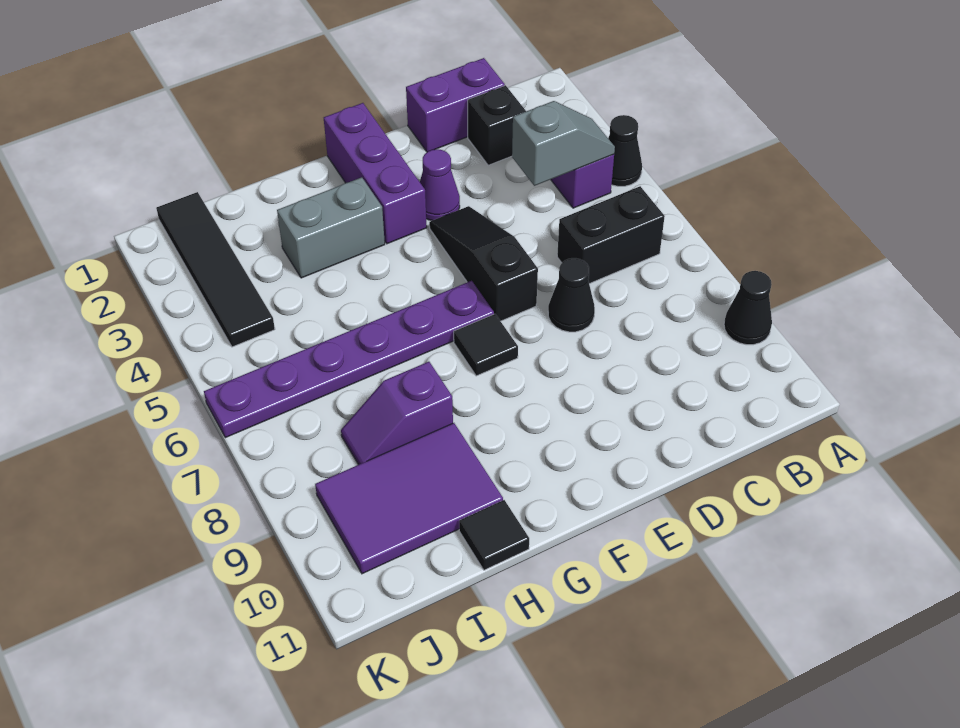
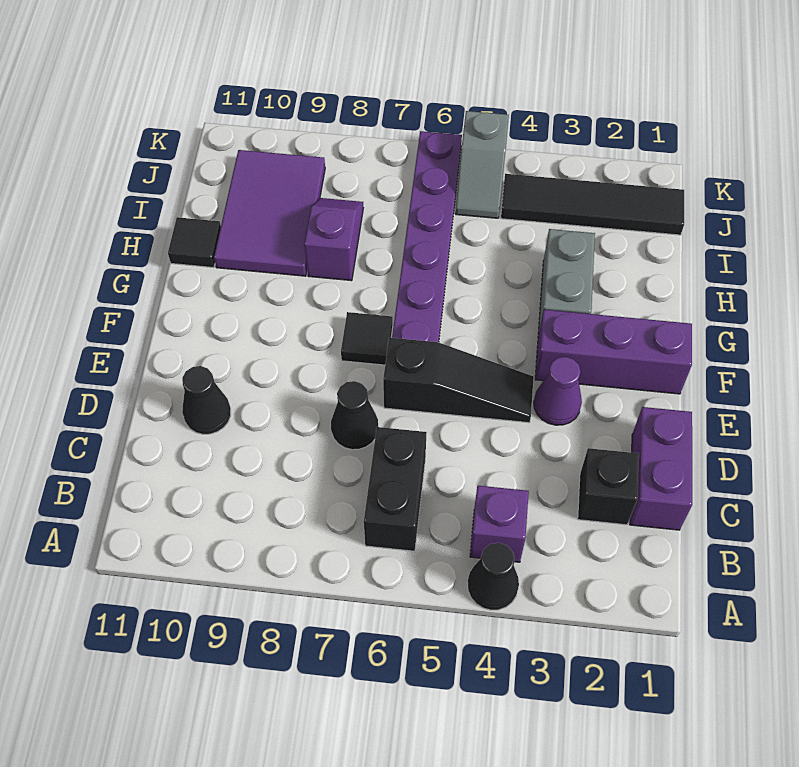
black cone A9 level 1 -> black cone D10 level 1
grey slope B4:C4 level 2 top C -> grey slope J5:K5 level 1 top K

